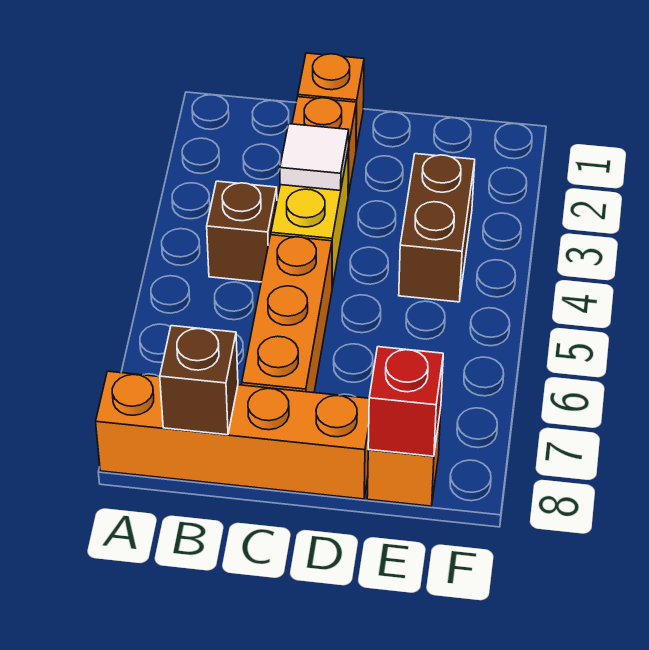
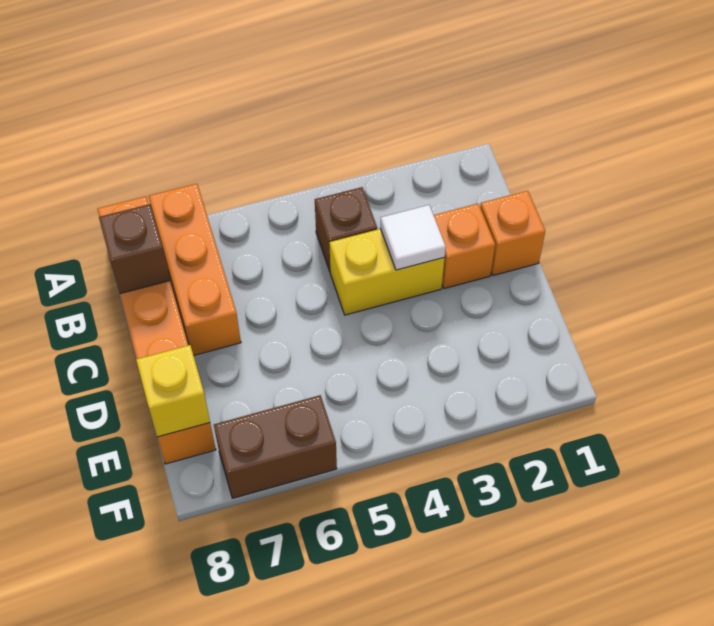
orange brick C5:C7 level 1 -> orange brick A7:C7 level 1
brown brick E3:E4 level 1 -> brown brick F6:F7 level 1
red brick E8 level 2 -> yellow brick E8 level 2

